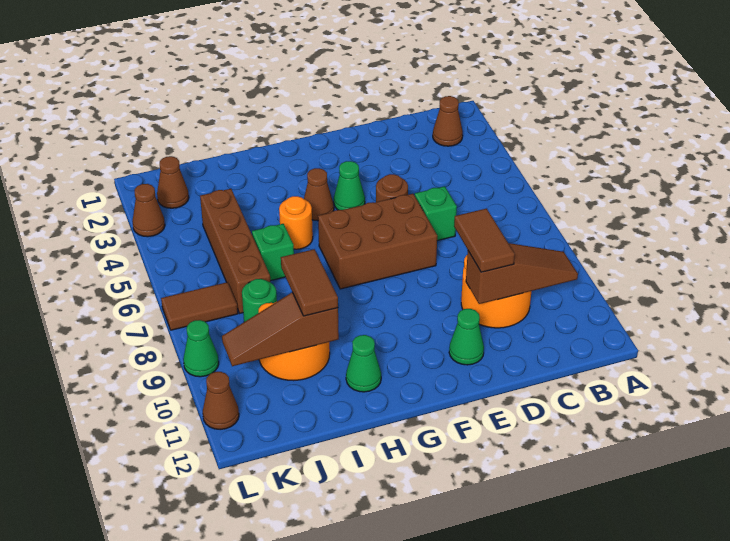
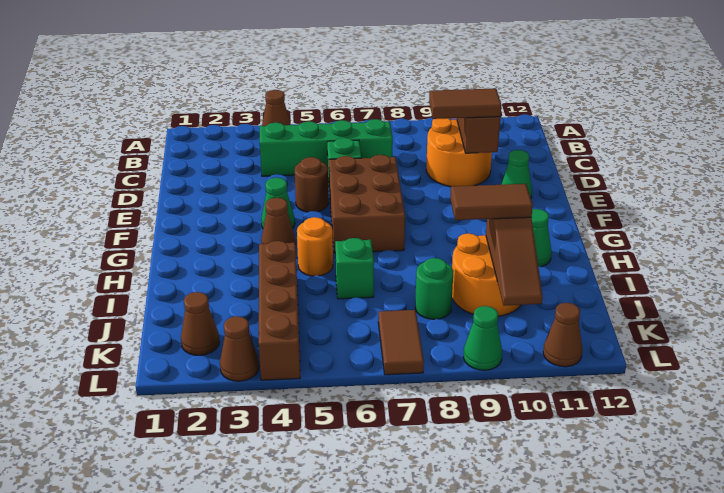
brown cone B2 level 1 -> brown cone A4 level 1
none -> green brick C4:C7 level 1
brown brick J4:J7 level 1 -> brown brick I4:L4 level 1

